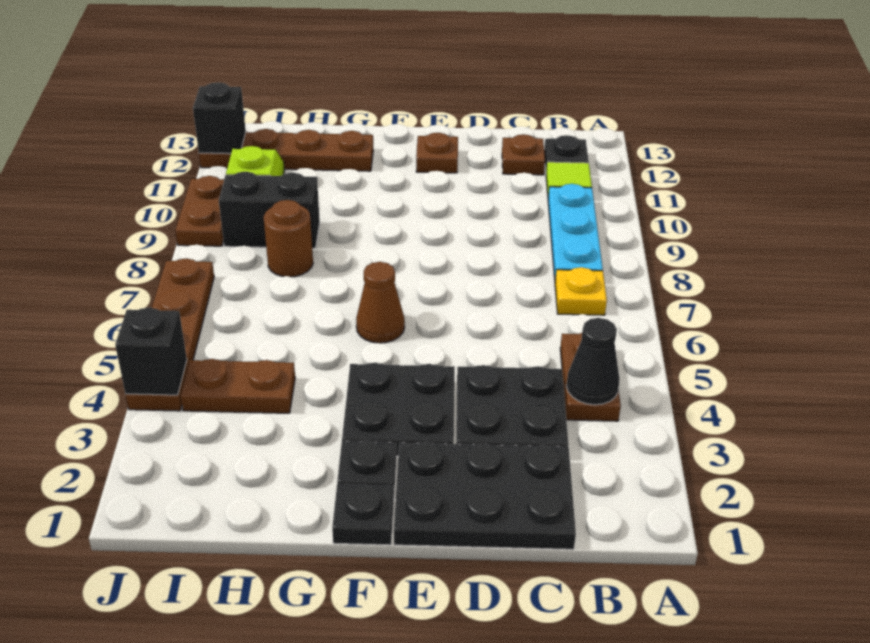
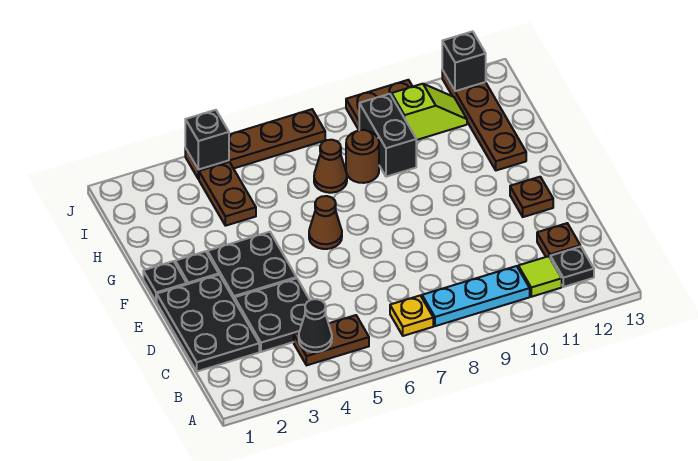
none -> brown cone H7 level 1

